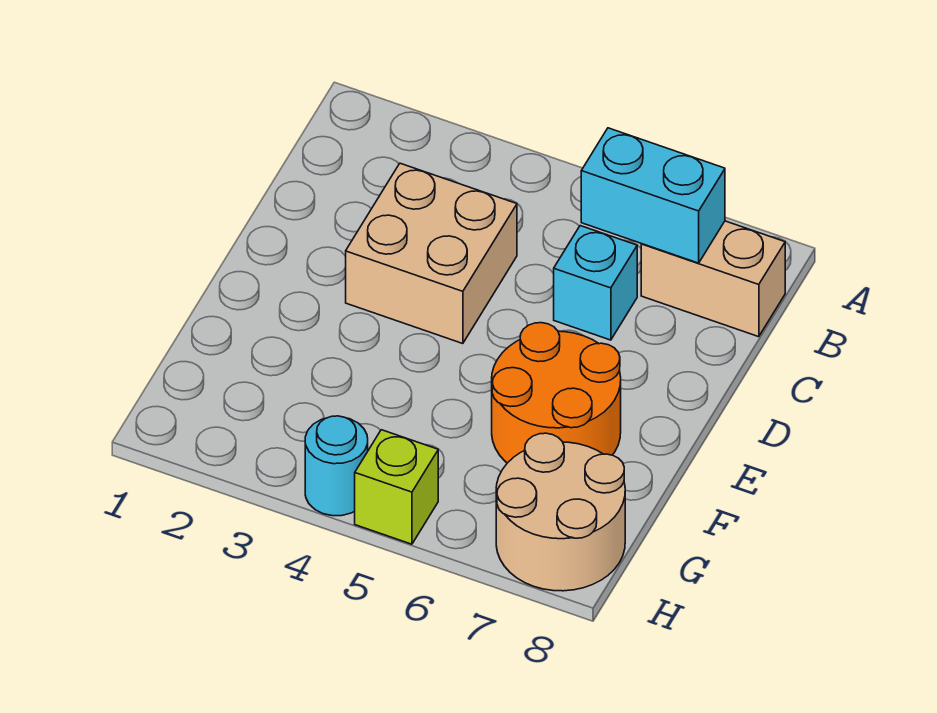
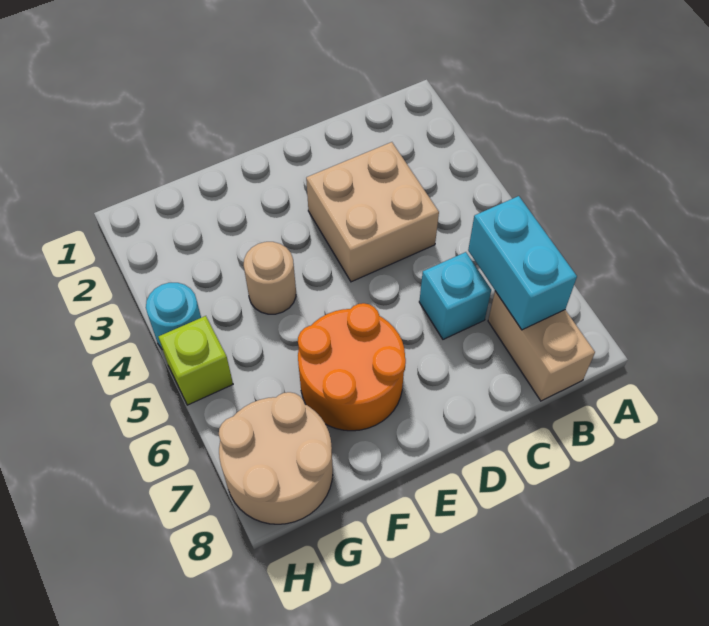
none -> tan round brick F4 level 1

